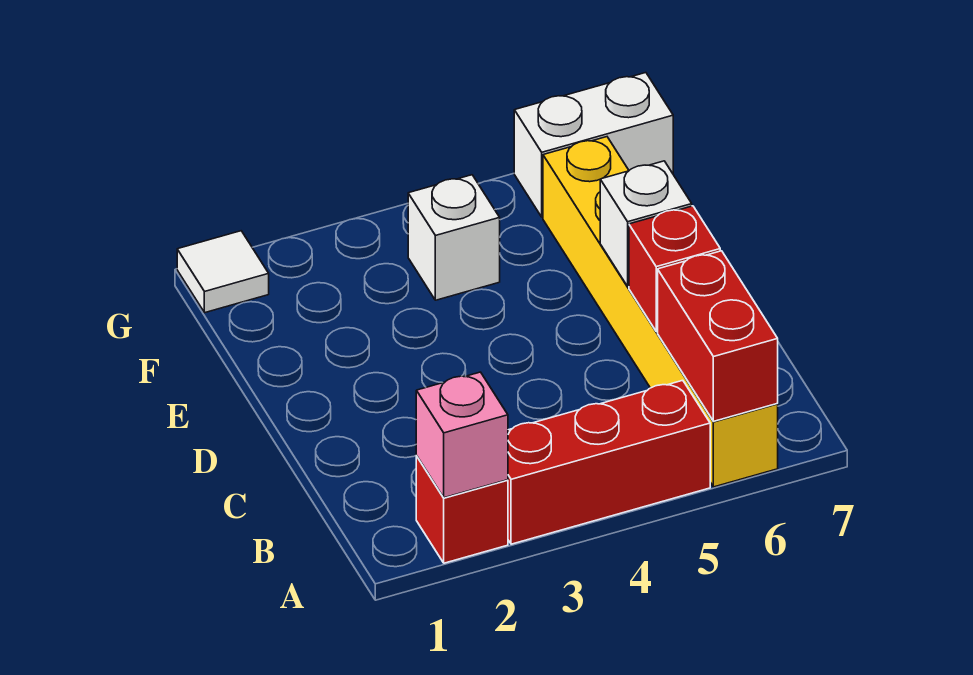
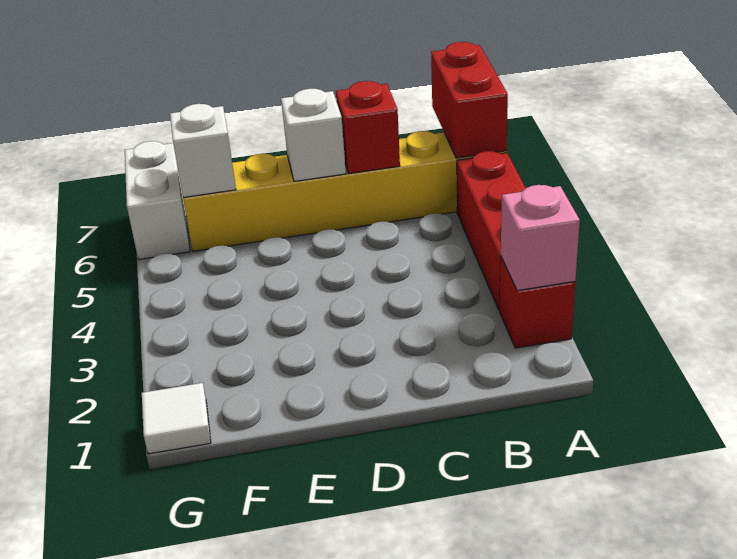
red brick A6:B6 level 2 -> red brick A6:A7 level 2
white brick F4 level 1 -> white brick F6 level 2

